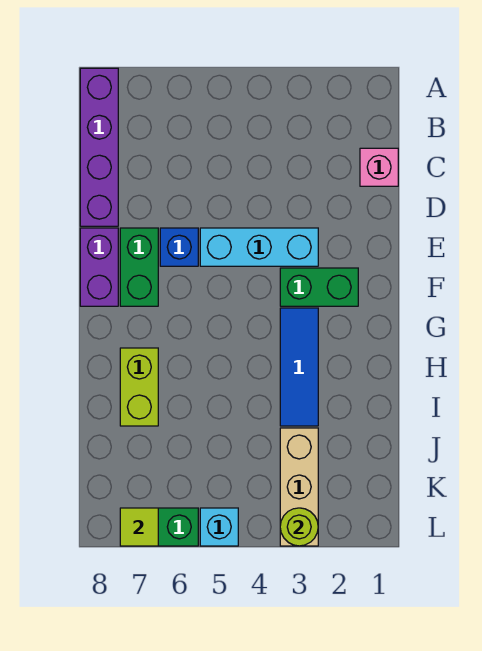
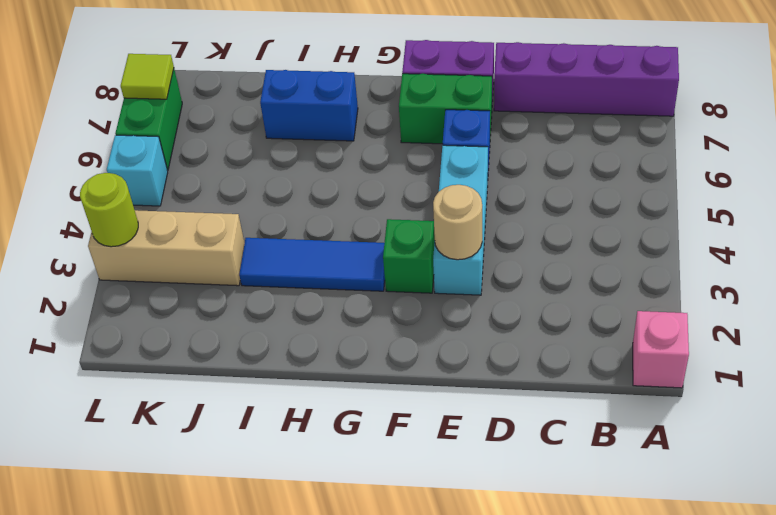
pink brick C1 level 1 -> pink brick A1 level 1
none -> tan round brick E3 level 2
green brick F2:F3 level 1 -> green brick F3 level 1
lime brick H7:I7 level 1 -> blue brick H7:I7 level 1

